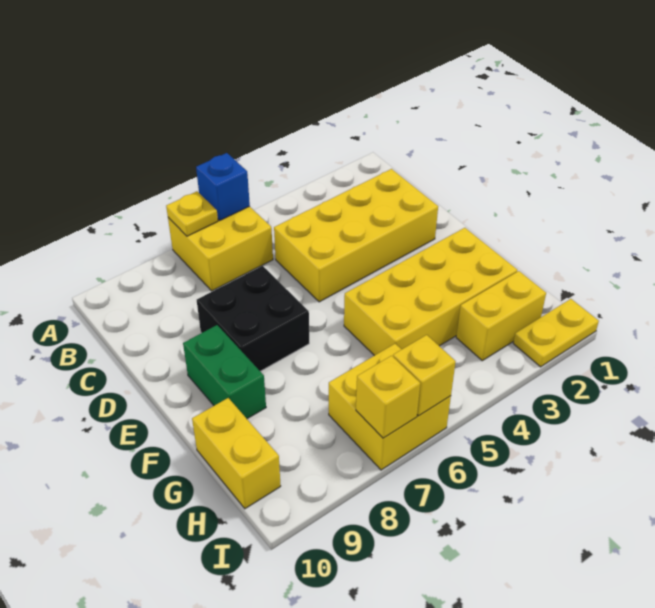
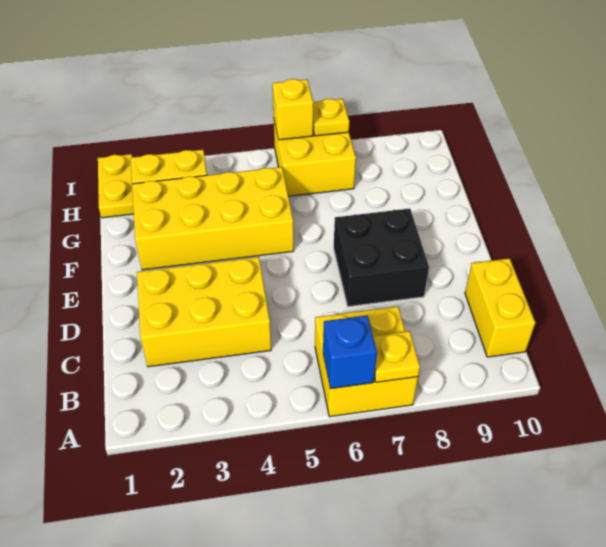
yellow brick C2:D5 level 1 -> yellow brick C2:D4 level 1
green brick E9:F9 level 1 -> none
yellow brick G10:H10 level 1 -> yellow brick B10:C10 level 1
yellow plate I1:I2 level 1 -> yellow plate H1:I1 level 1
yellow brick I7 level 2 -> yellow plate I7 level 2

